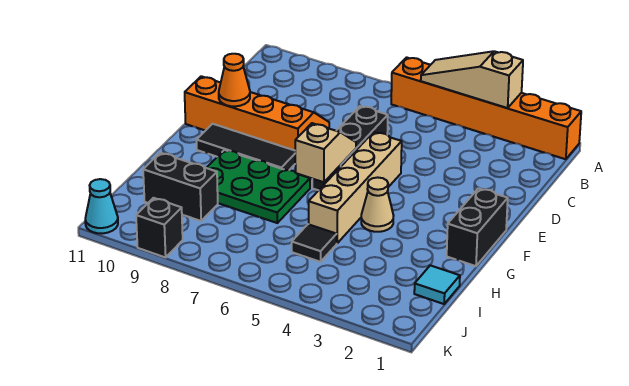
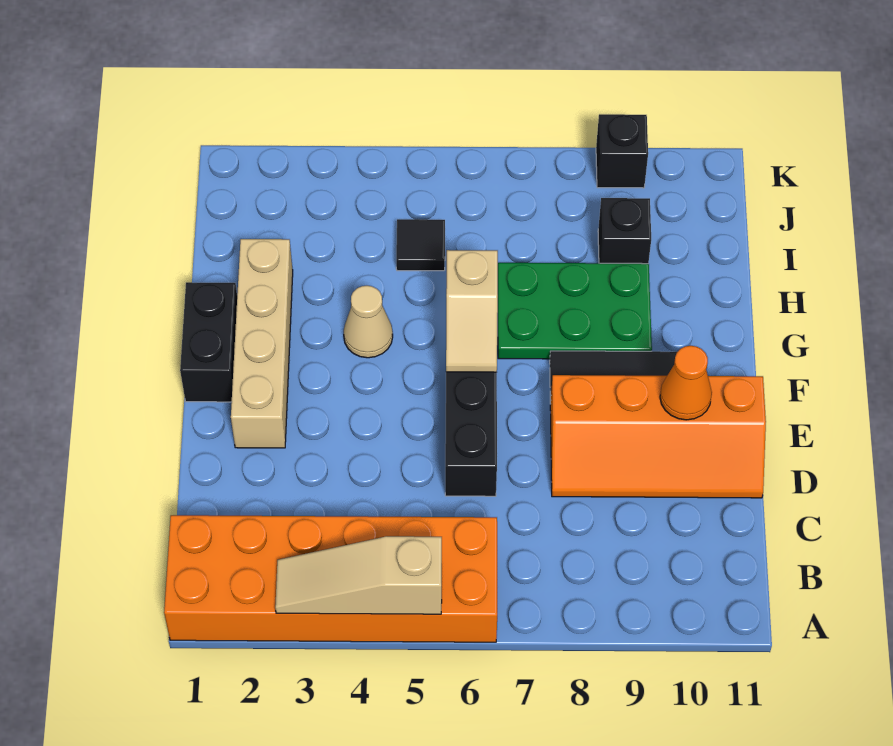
orange brick A1:A6 level 1 -> orange brick A1:B6 level 1
tan slope A3:A5 level 2 top 3 -> tan slope A3:A5 level 2 top 5
tan brick E5:H5 level 1 -> tan brick E2:H2 level 1
cyan tile I1 level 1 -> none
black brick I9:I10 level 1 -> black brick I9 level 1
cyan cone K11 level 1 -> none

